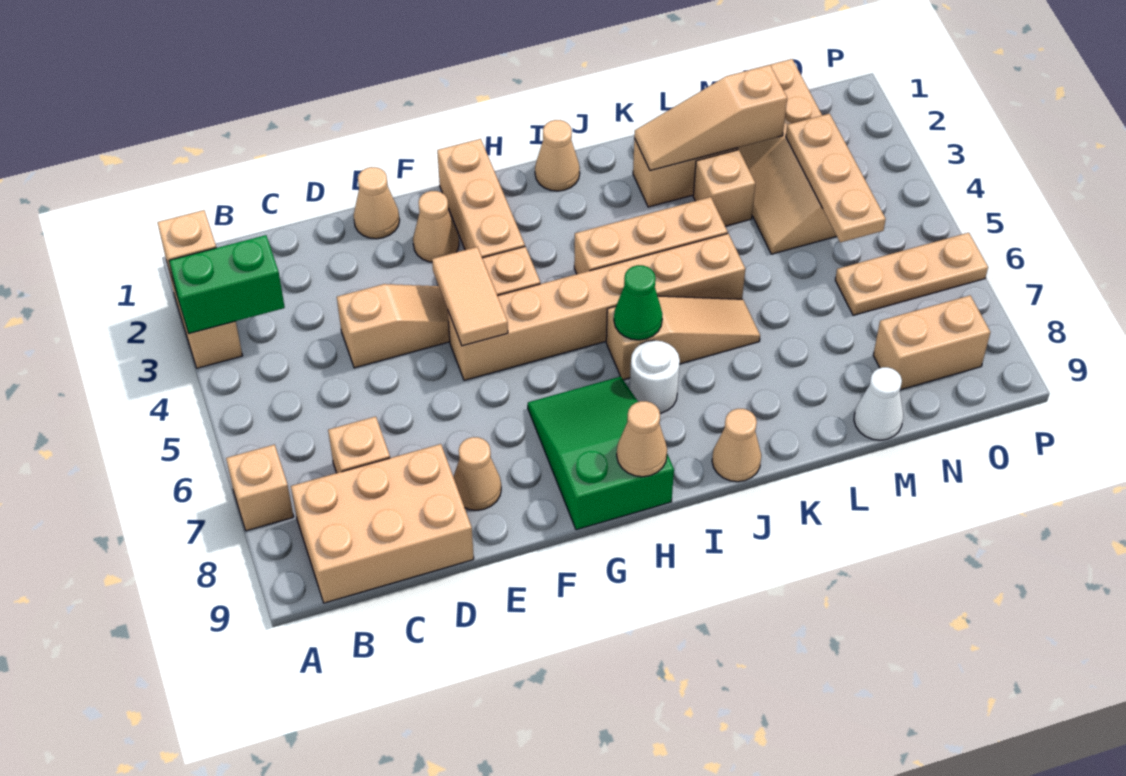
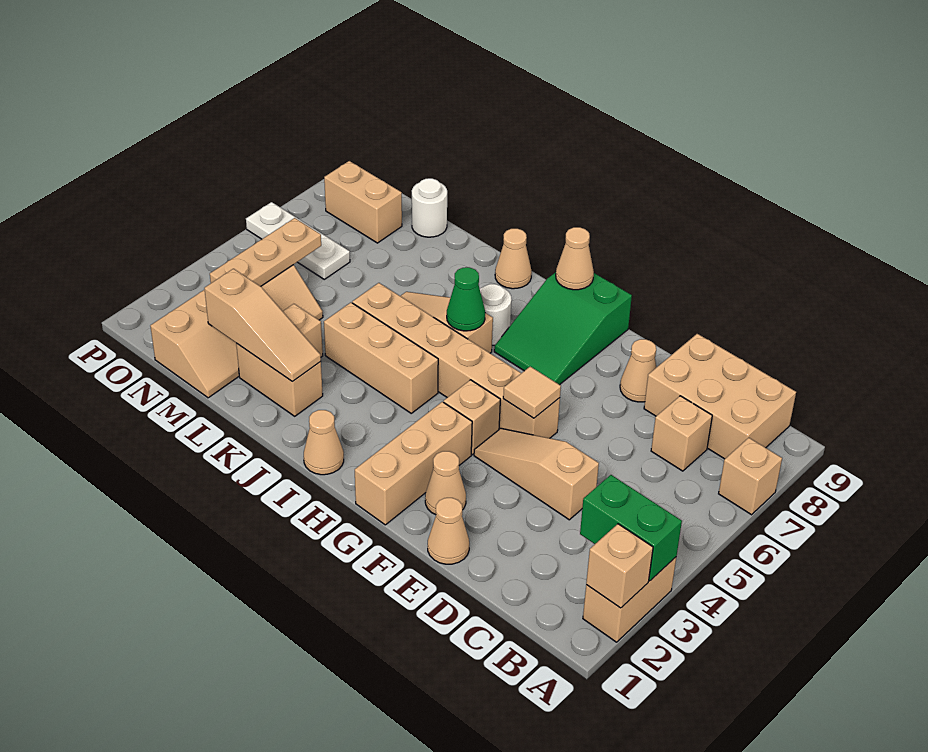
tan tile F4:F5 level 2 -> tan tile F5 level 2
white cone M9 level 1 -> white round brick M9 level 1
tan plate N6:P6 level 1 -> white plate N6:P6 level 1

